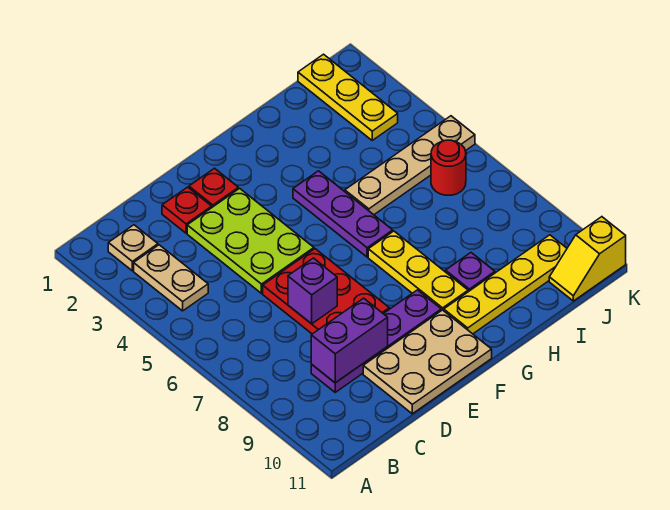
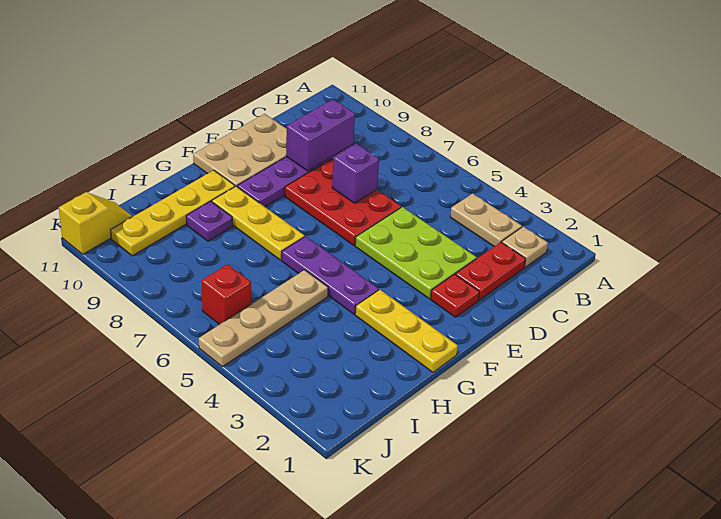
red plate D2 level 1 -> red plate C2:D2 level 1
yellow plate J1:J3 level 1 -> yellow plate G1:G3 level 1
red round brick J6 level 1 -> red brick J6 level 1

